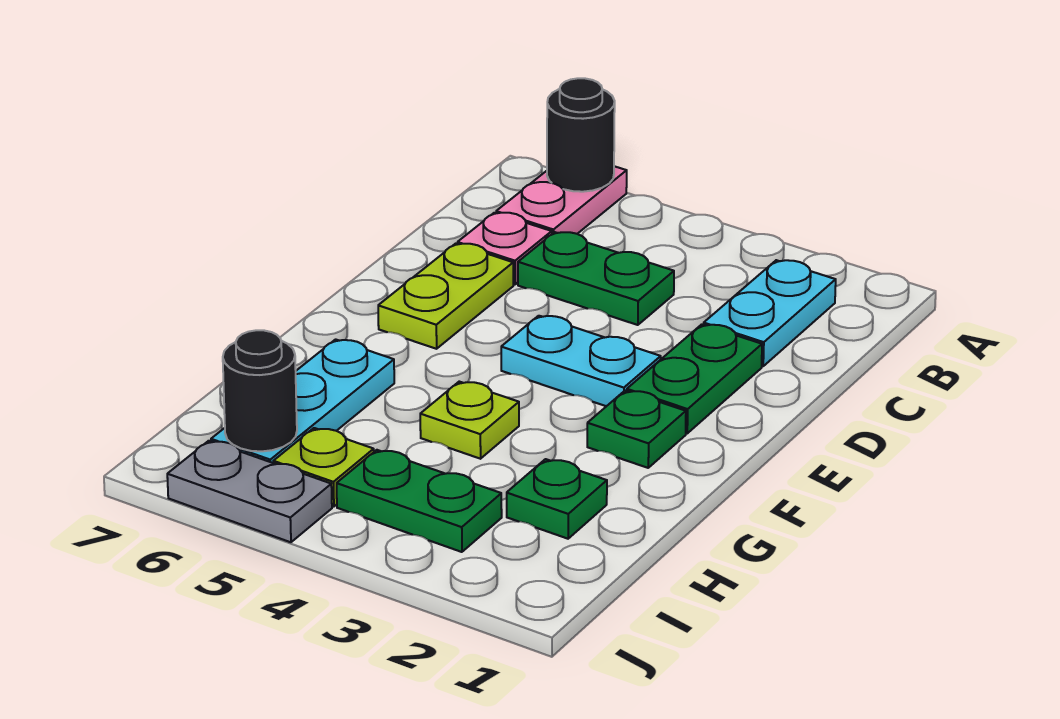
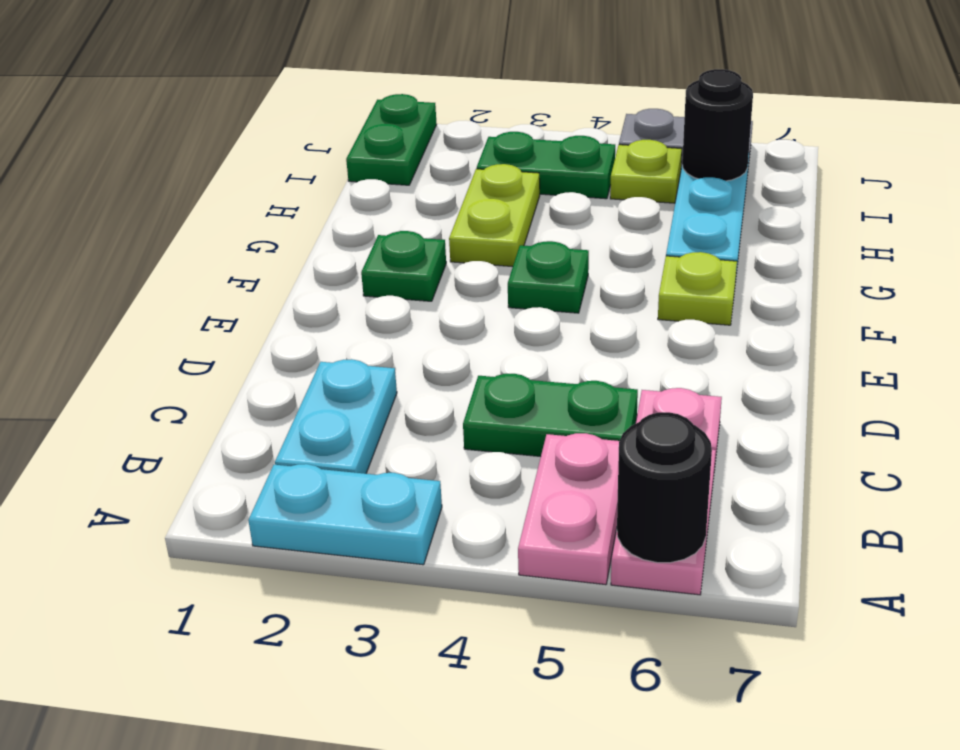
none -> pink plate A5:B5 level 1
green plate D2:E2 level 1 -> green plate I1:J1 level 1
lime plate D6:E6 level 1 -> lime plate G3:H3 level 1
cyan plate E3:E4 level 1 -> cyan plate A2:A3 level 1
lime plate G4 level 1 -> lime plate F6 level 1
green plate H2 level 1 -> green plate F4 level 1

